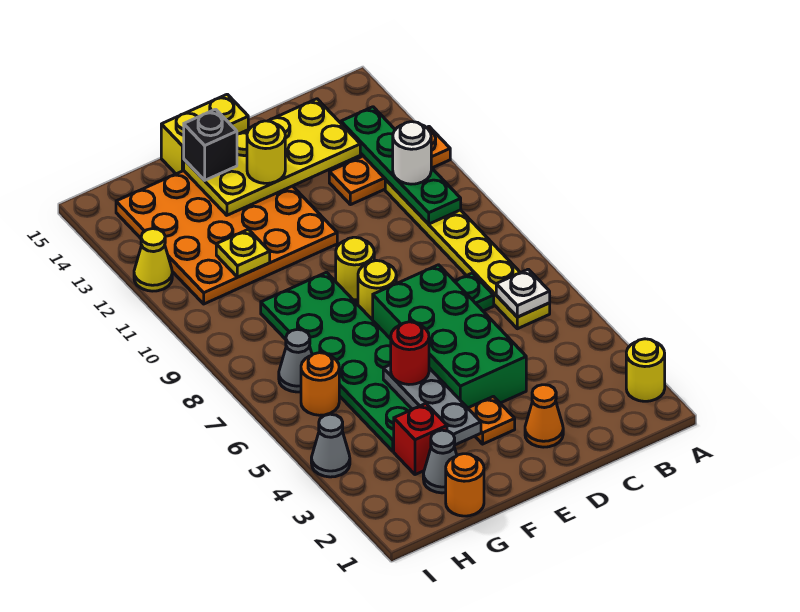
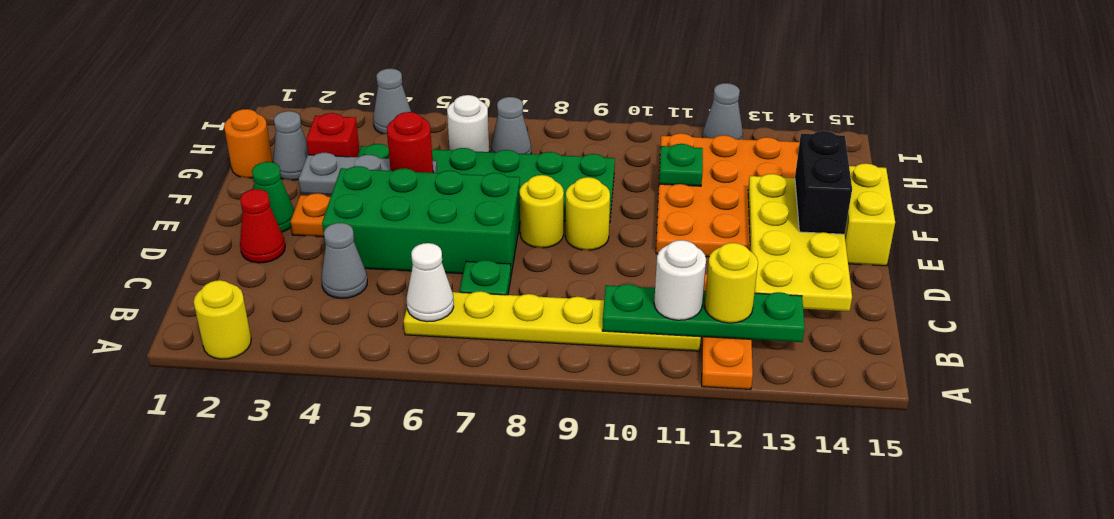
white plate B6 level 2 -> white cone B6 level 2
none -> grey cone C4 level 1
orange cone D2 level 1 -> red cone D2 level 1
none -> green cone E2 level 1
yellow round brick E13 level 3 -> yellow round brick B12 level 3
black brick F14 level 3 -> black brick E14:F14 level 3
yellow plate G11 level 2 -> green plate G11 level 2
orange round brick H6 level 1 -> white round brick H6 level 1
yellow cone I12 level 1 -> grey cone I12 level 1

